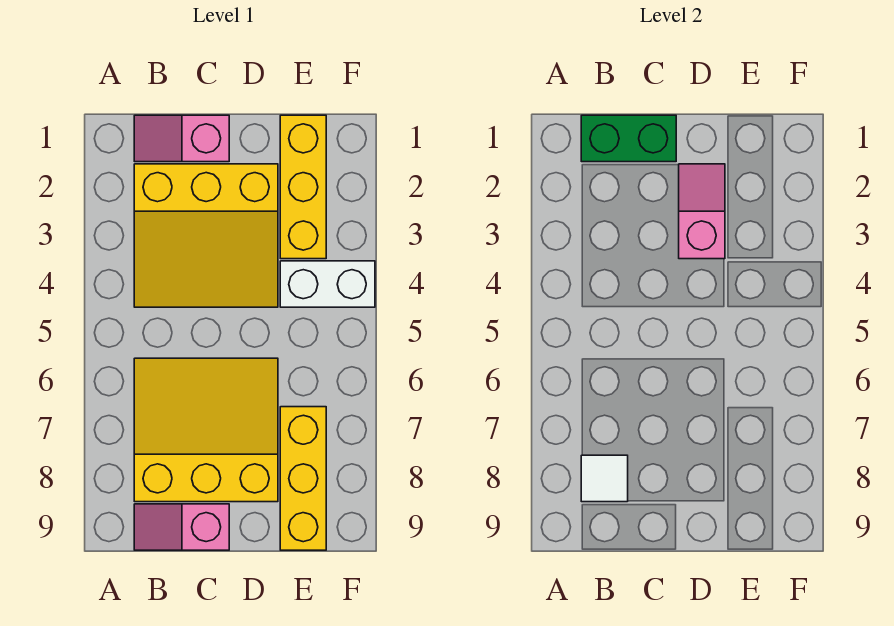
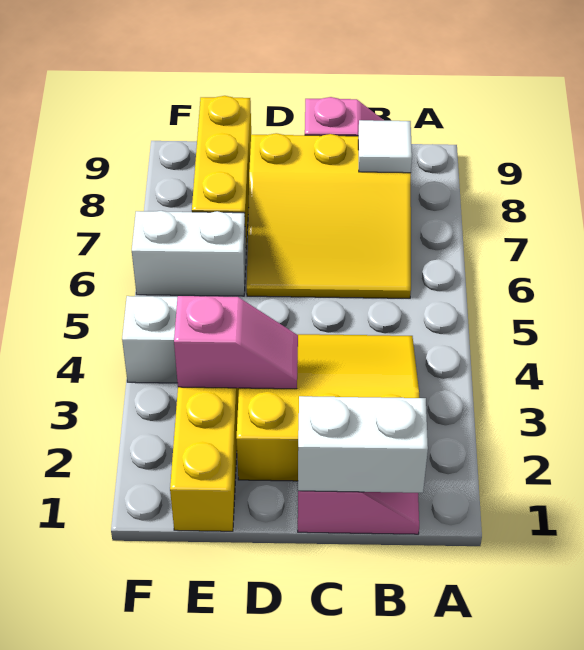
green brick B1:C1 level 2 -> white brick B1:C1 level 2
pink slope D2:D3 level 2 top 3 -> pink slope D3:E3 level 2 top E
none -> white brick E6:F6 level 1

